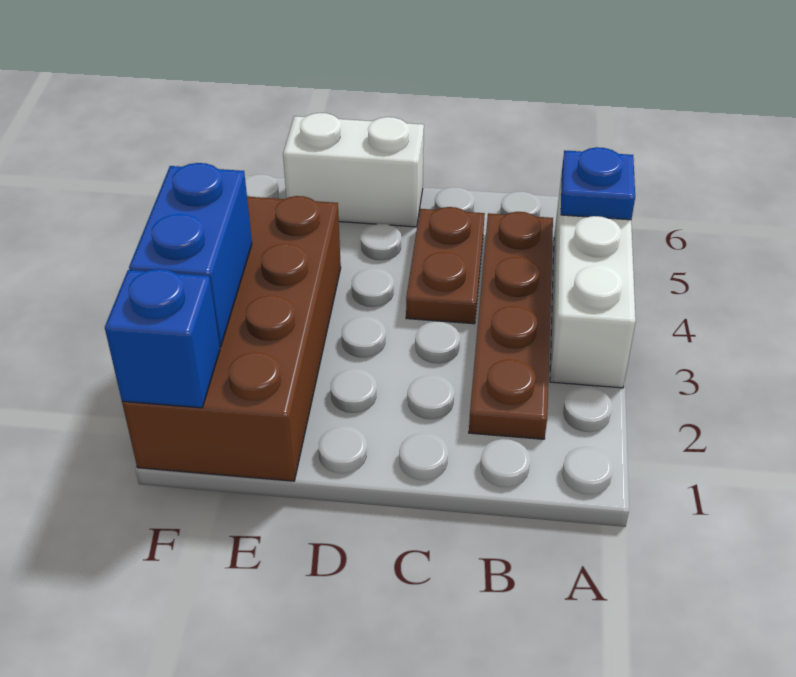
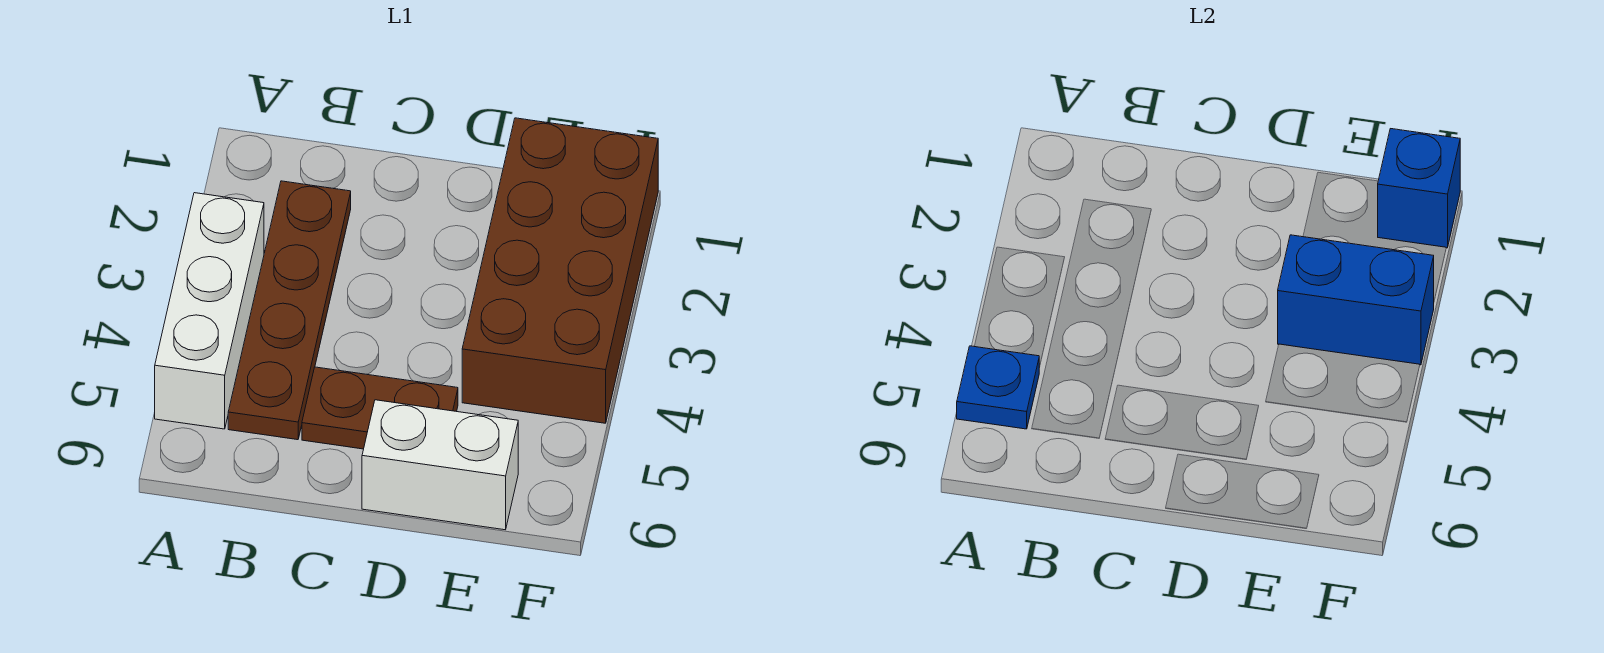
brown plate C4:C5 level 1 -> brown plate C5:D5 level 1
blue brick F2:F3 level 2 -> blue brick E3:F3 level 2

